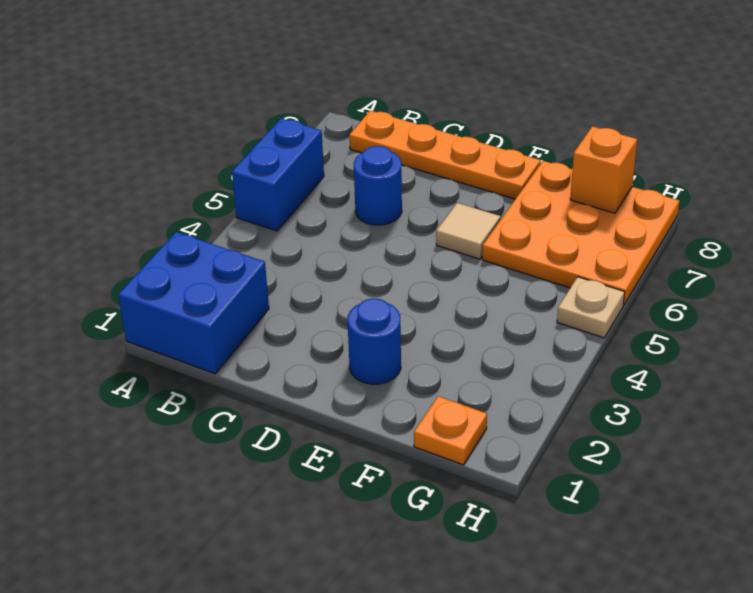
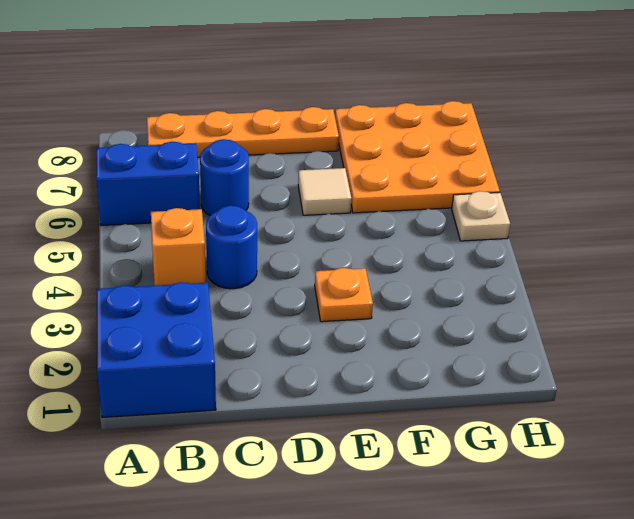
blue brick A5:A6 level 1 -> blue brick A6:B6 level 1
blue round brick E2 level 1 -> blue round brick C4 level 1
orange plate G1 level 1 -> orange plate E3 level 1
orange brick G8 level 2 -> orange brick B4 level 1

